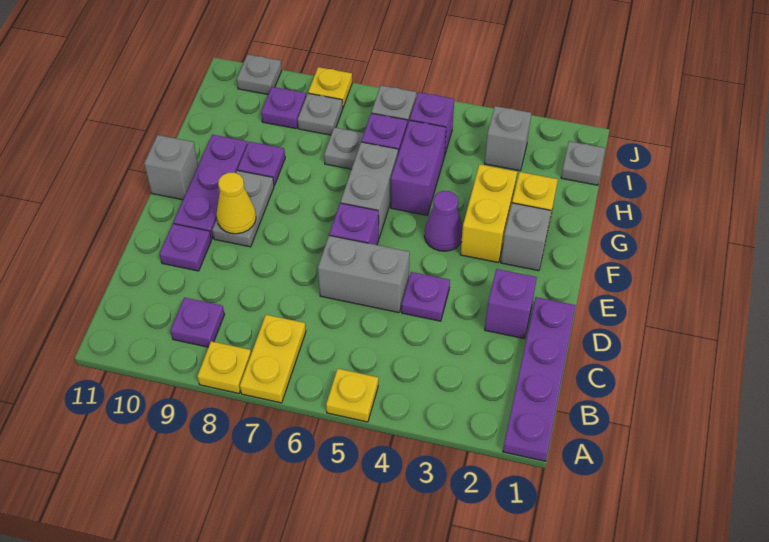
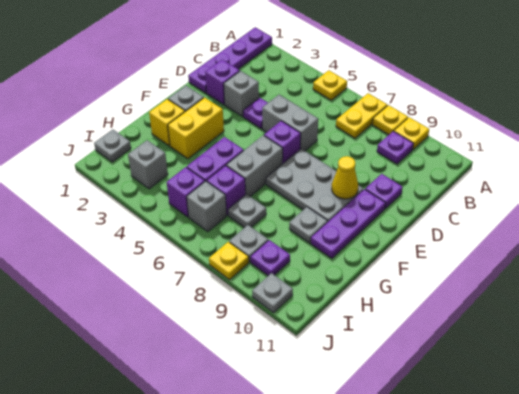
none -> yellow plate A9 level 1
grey plate E9:F9 level 1 -> grey plate E7:F9 level 1
purple cone F4 level 1 -> none
grey brick F11 level 1 -> grey brick D3 level 1
purple plate G9 level 1 -> grey plate G9 level 1

